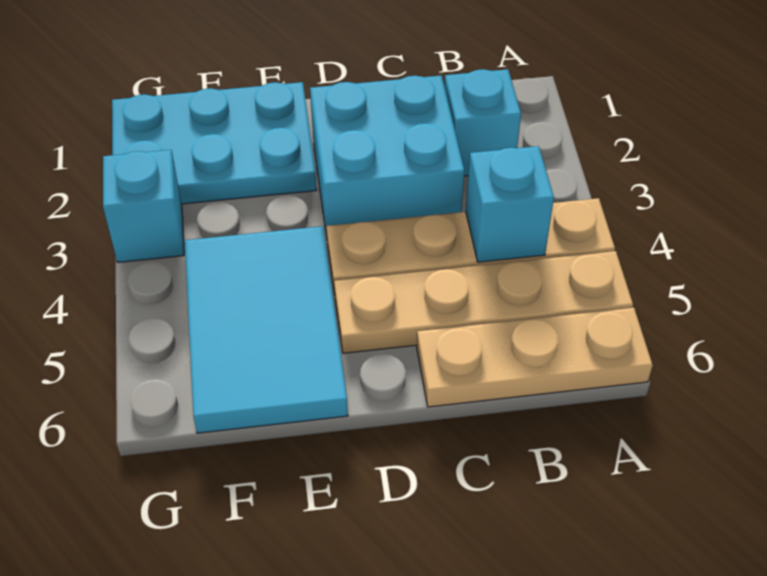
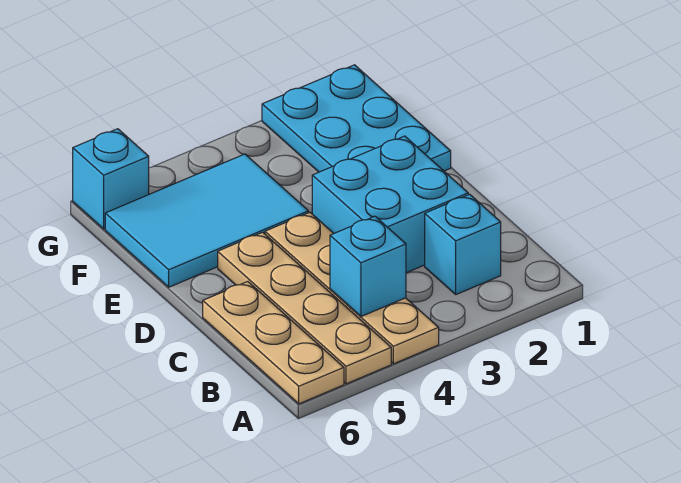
cyan brick G3 level 1 -> cyan brick G6 level 1

